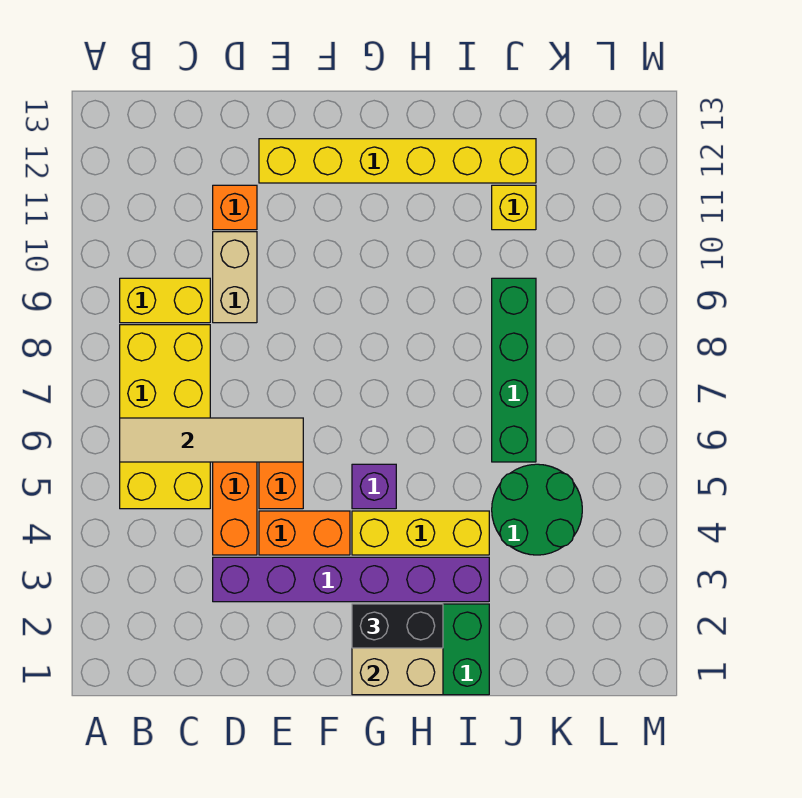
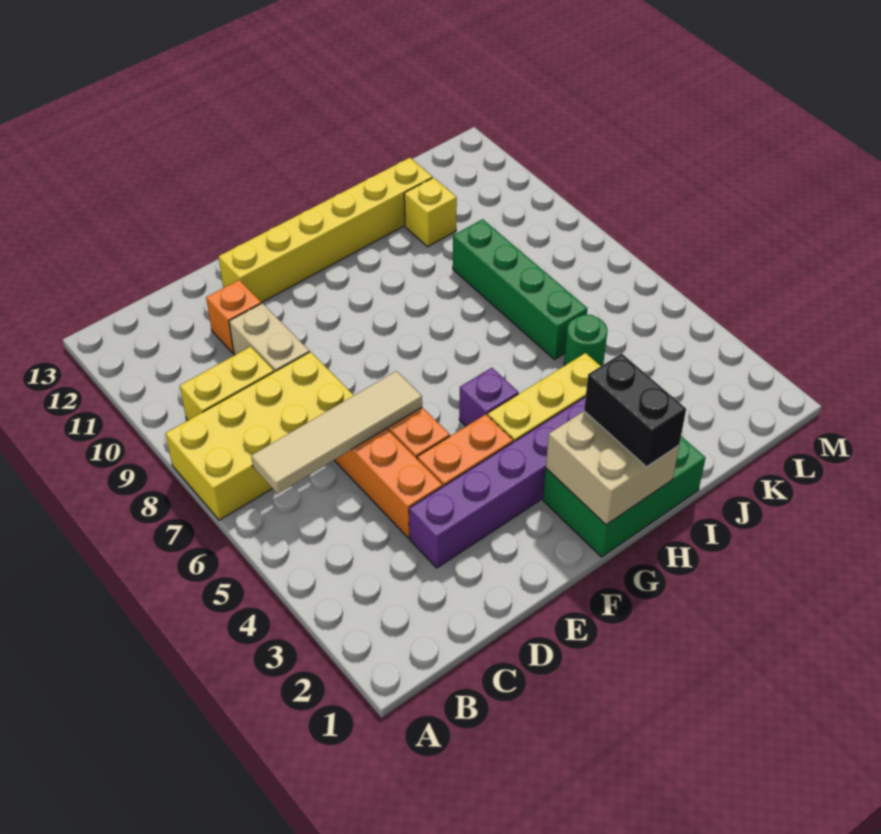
yellow brick B5:C8 level 1 -> yellow brick A7:D8 level 1
black brick G2:H2 level 3 -> black brick H1:H2 level 3
green round brick J4:K5 level 1 -> green round brick J5 level 1

